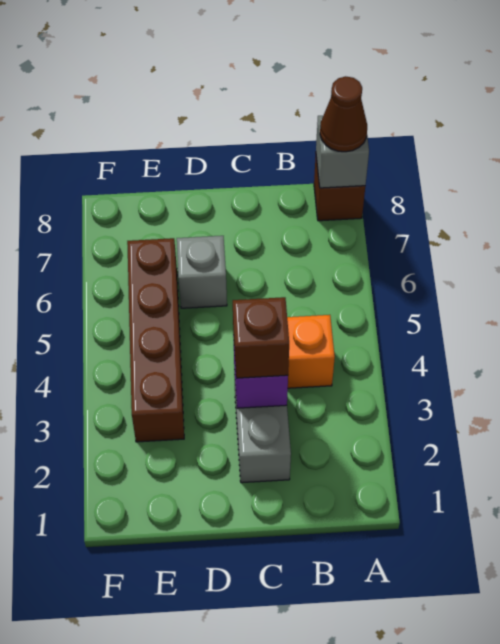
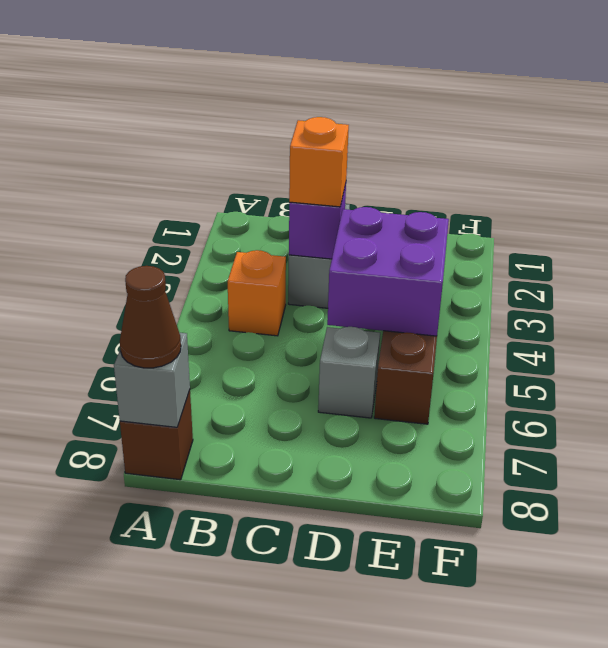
brown brick C3 level 3 -> orange brick C3 level 3
none -> purple brick D4:E5 level 2

